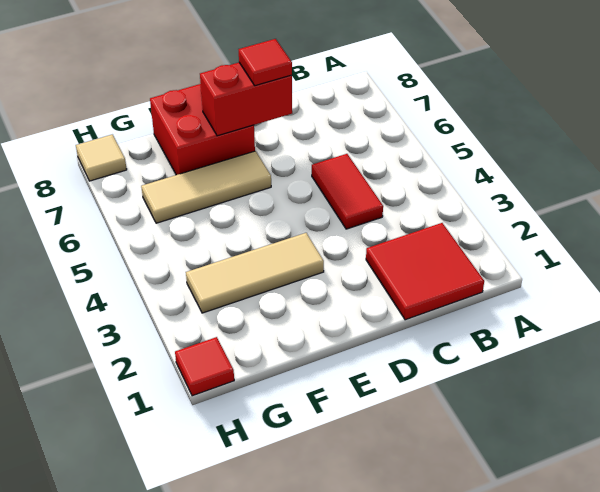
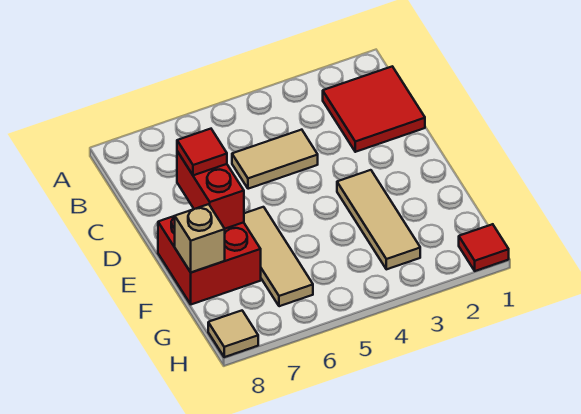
red tile C4:C5 level 1 -> tan tile C4:C5 level 1
none -> tan brick F8 level 2

